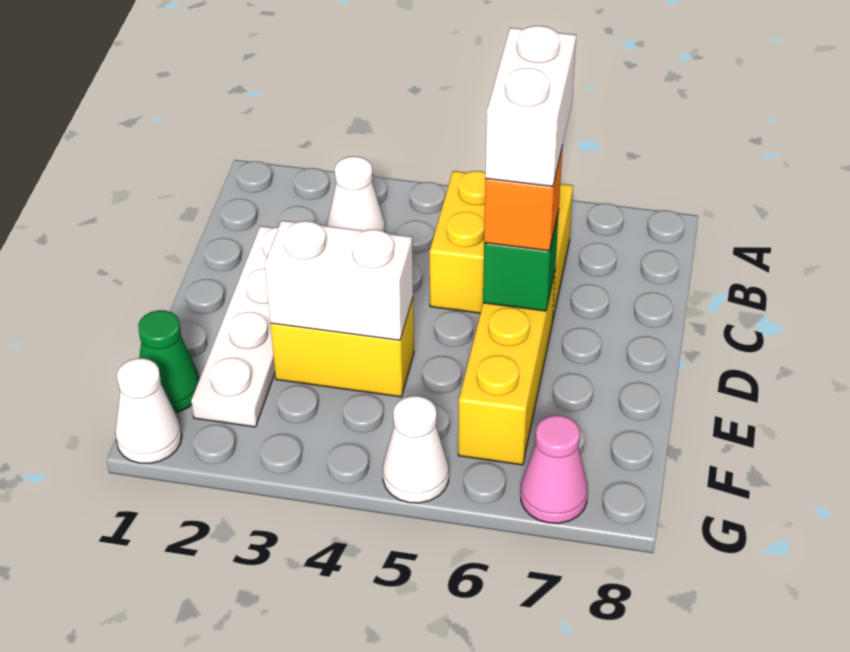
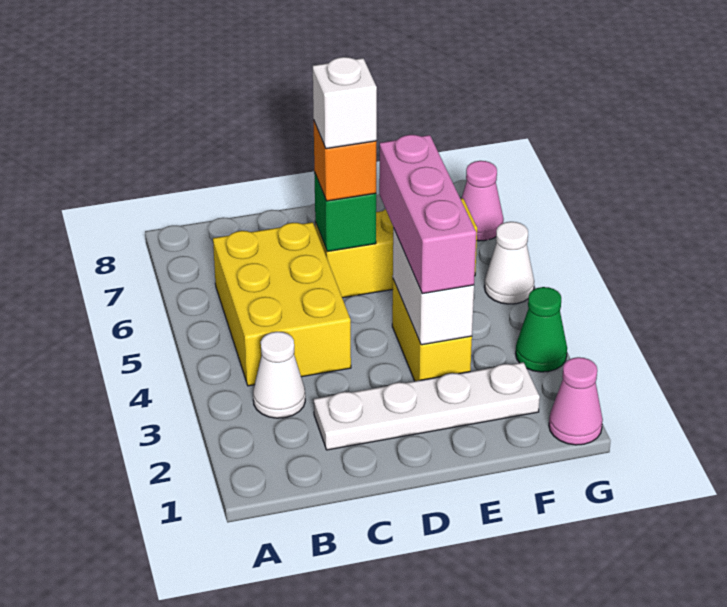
yellow brick B5:C6 level 1 -> yellow brick B4:C6 level 1
white brick C6:D6 level 4 -> white brick D6 level 4
none -> pink brick E3:E5 level 3
green cone F1 level 1 -> green cone G3 level 1
white cone G1 level 1 -> pink cone G1 level 1

